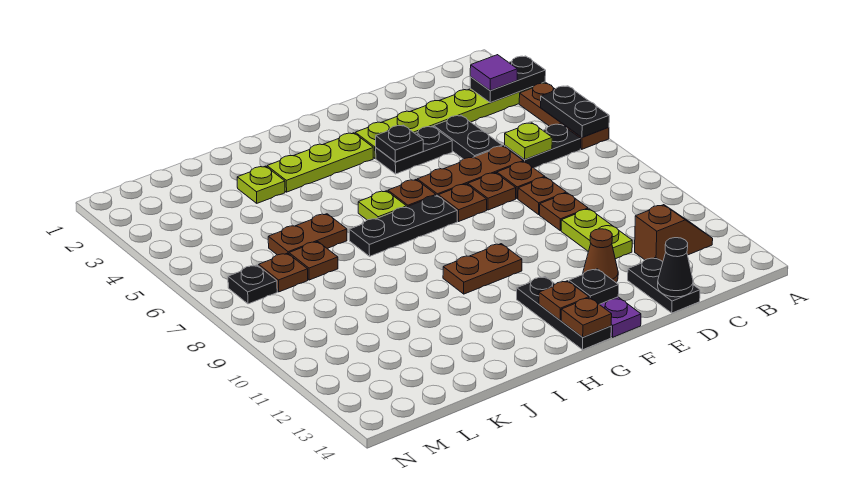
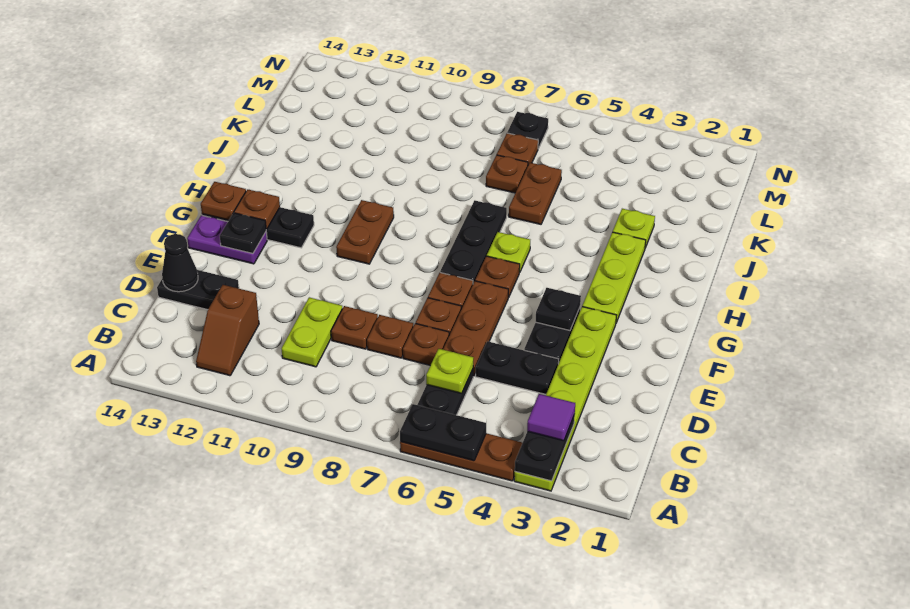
lime plate D10:D11 level 1 -> lime plate C10:D10 level 1
brown cone E12 level 1 -> none

